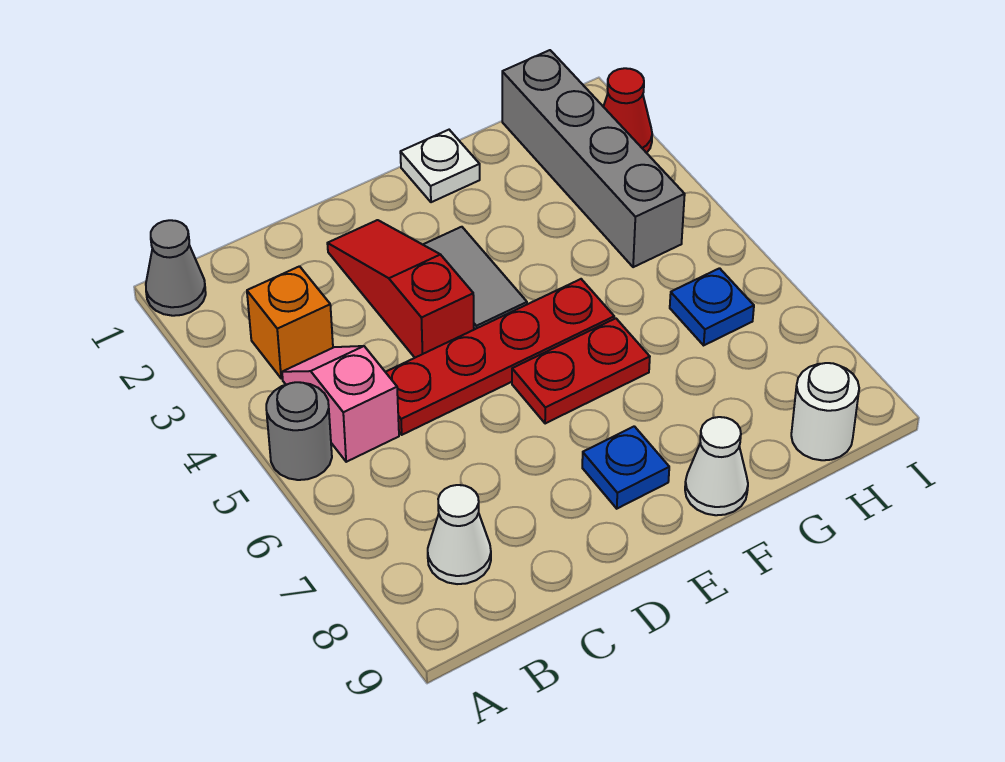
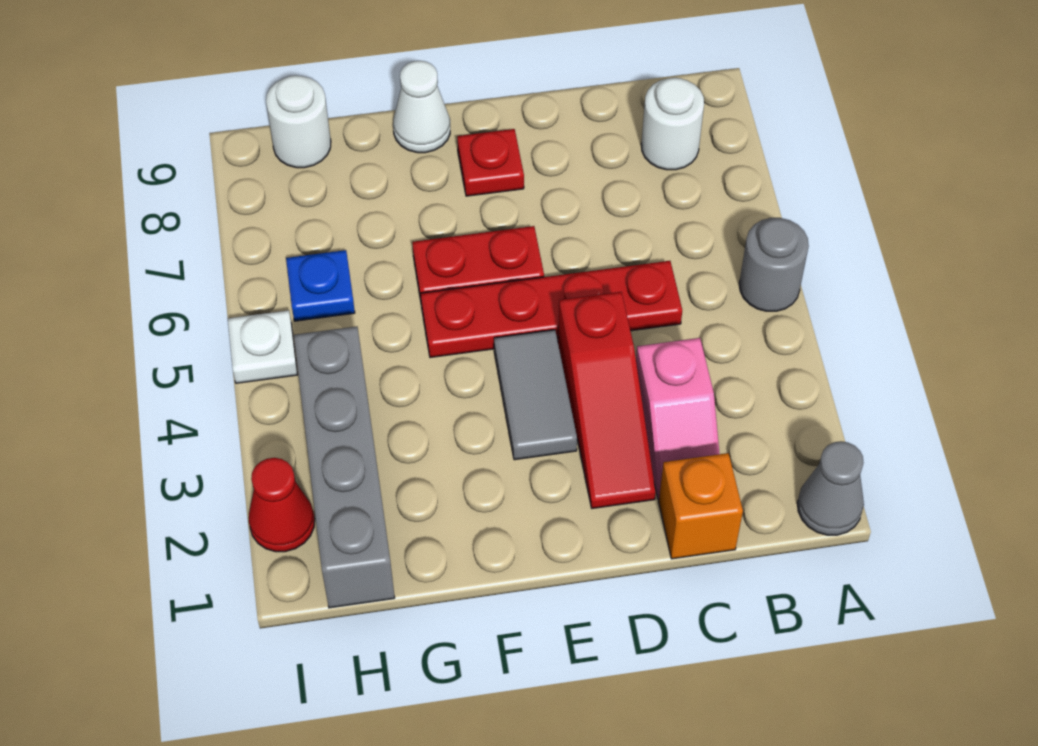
orange brick B3 level 1 -> orange brick C1 level 1
pink slope B4:B5 level 1 top 5 -> pink slope C2:C3 level 1 top 3
white cone B8 level 1 -> white round brick B8 level 1
blue plate E8 level 1 -> red plate E8 level 1
white plate F1 level 1 -> white plate I5 level 1

